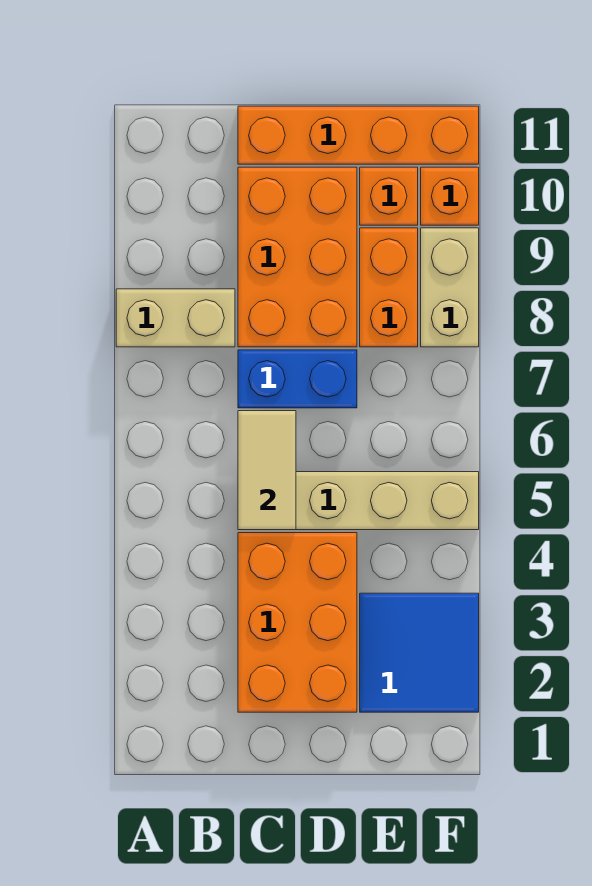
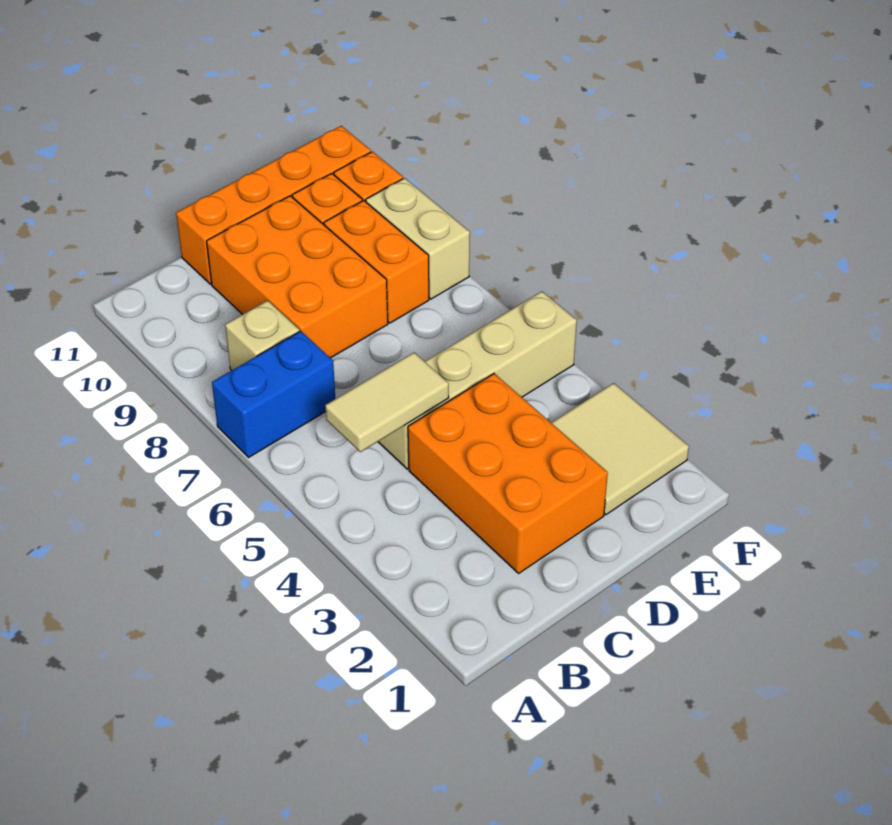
tan brick A8:B8 level 1 -> tan brick B8 level 1
tan tile C5:C6 level 2 -> tan tile B5:C5 level 2
blue brick C7:D7 level 1 -> blue brick A7:B7 level 1
blue tile E2:F3 level 1 -> tan tile E2:F3 level 1

